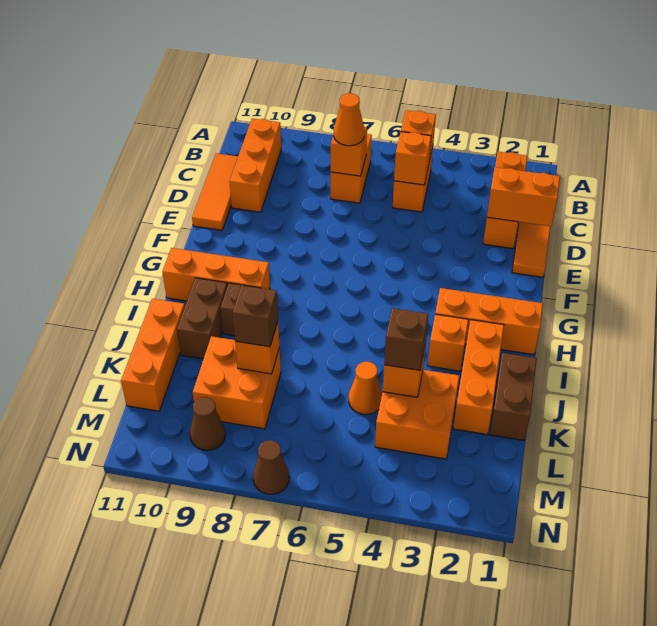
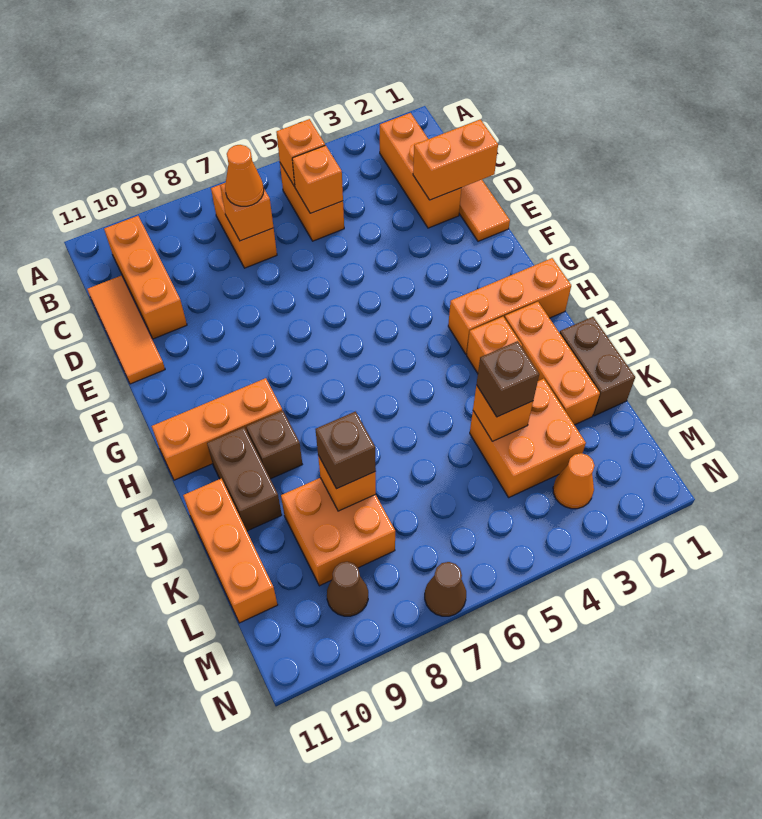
orange cone K5 level 1 -> orange cone M3 level 1

